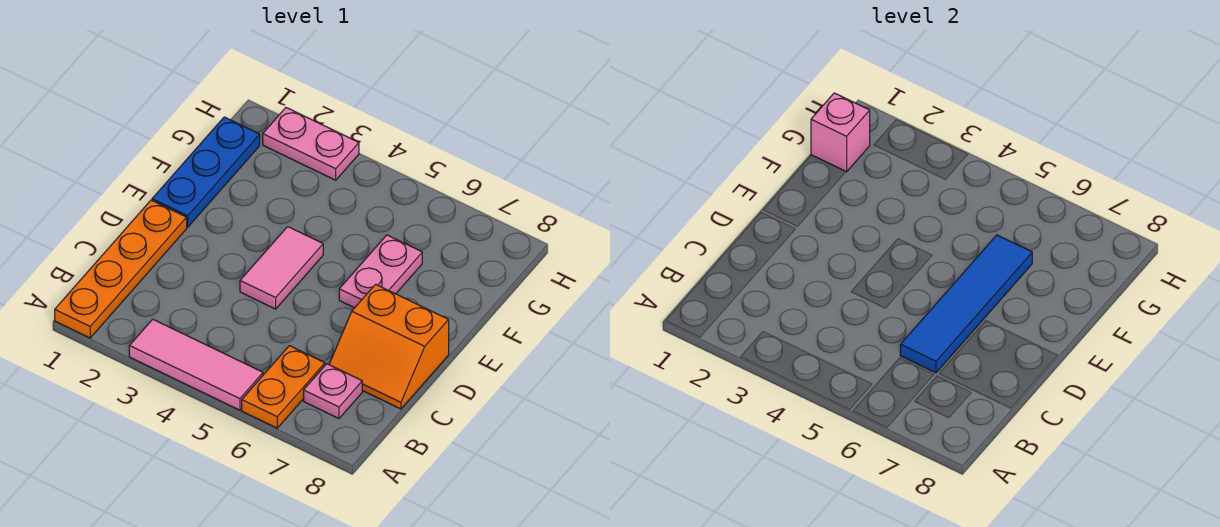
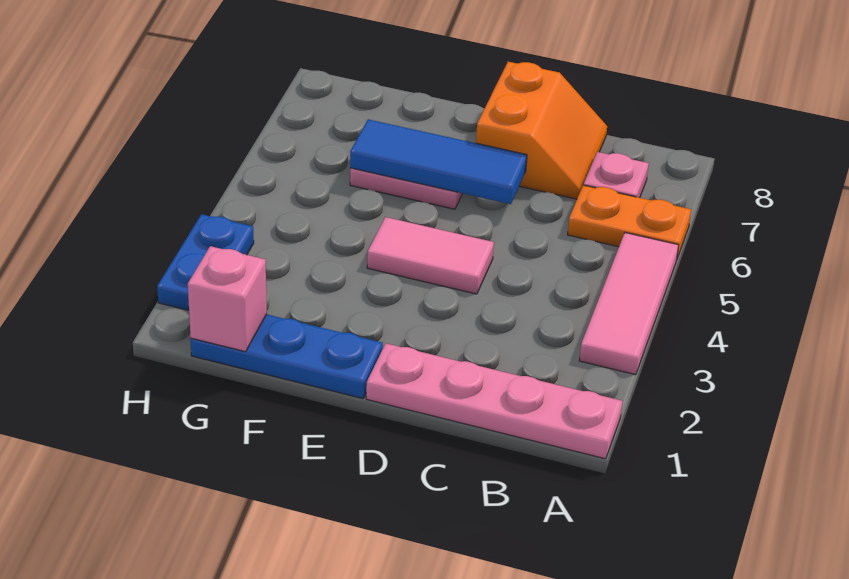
orange plate A1:D1 level 1 -> pink plate A1:D1 level 1
blue tile C6:F6 level 2 -> blue tile D6:F6 level 2
pink plate H2:H3 level 1 -> blue plate H2:H3 level 1

